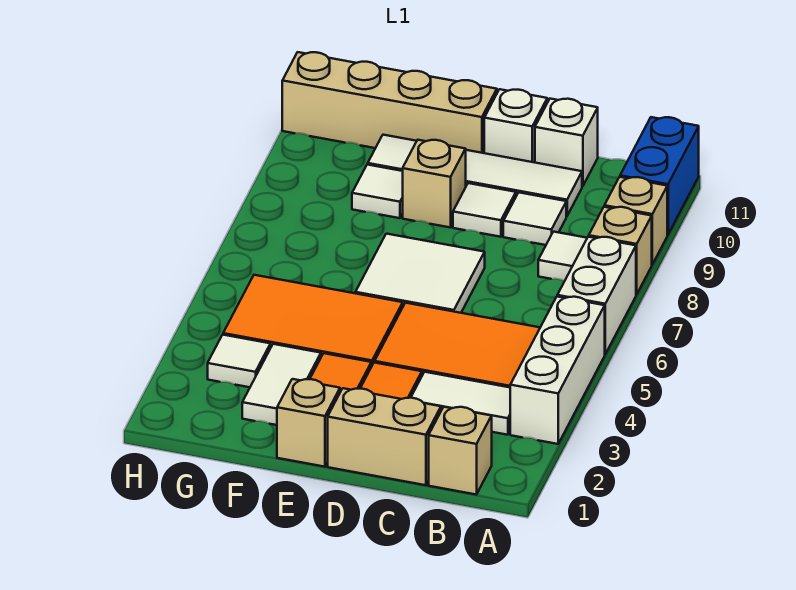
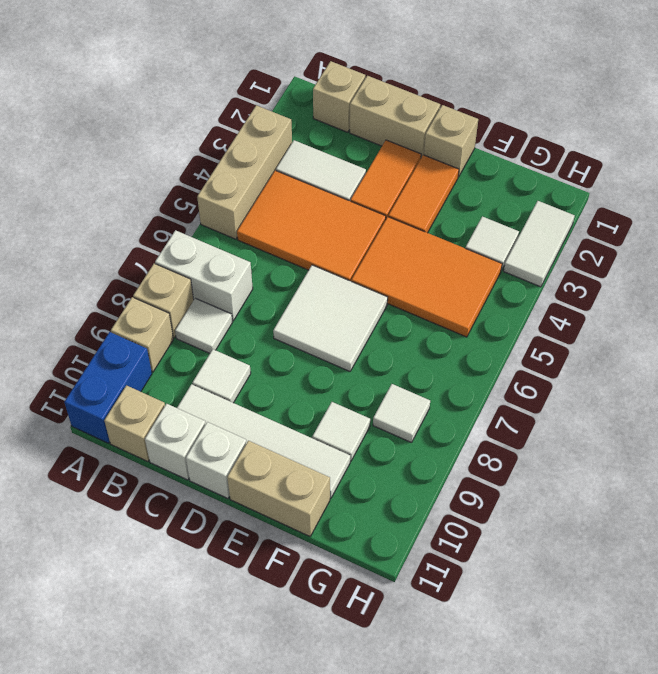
white brick A3:A5 level 1 -> tan brick A3:A5 level 1
white brick A6:A7 level 1 -> white brick A7:B7 level 1
white tile D9 level 1 -> white tile G8 level 1
tan brick E9 level 1 -> tan brick B11 level 1
tan brick E11:H11 level 1 -> tan brick E11:F11 level 1
white tile F2:F3 level 1 -> white tile H2:H3 level 1

